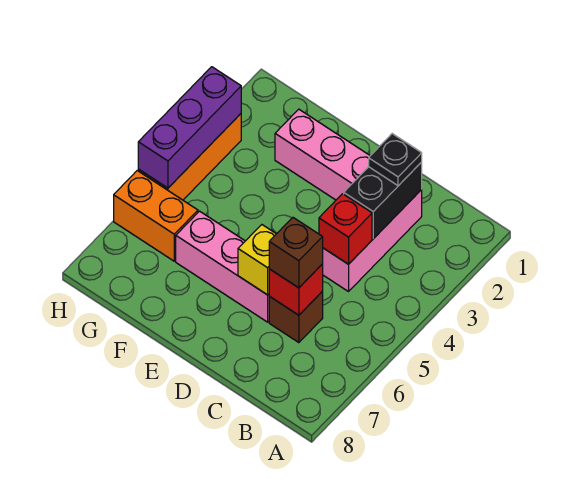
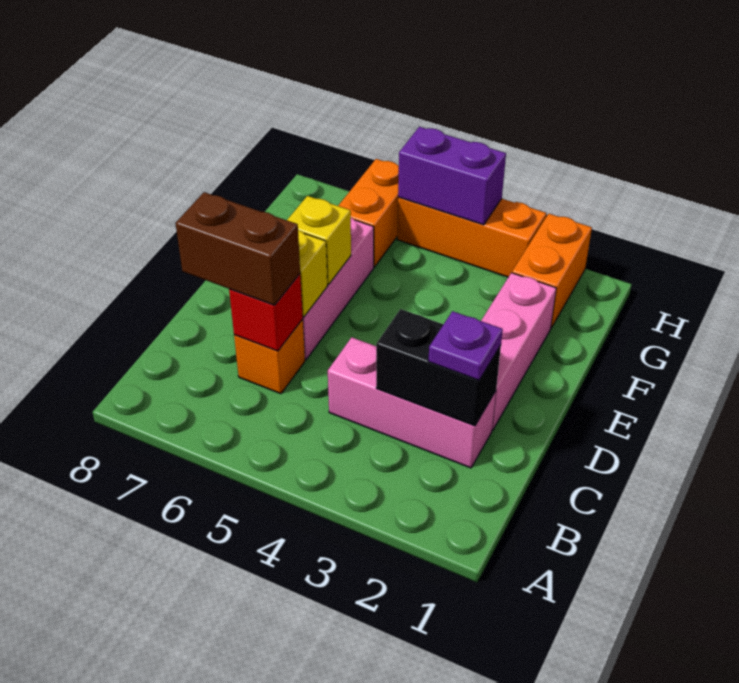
black plate C2 level 3 -> purple plate C2 level 3
red brick C4 level 2 -> none
brown brick C6 level 1 -> orange brick C6 level 1
brown brick C6 level 3 -> brown brick C6:C7 level 3
none -> yellow brick E6 level 2
none -> orange brick G2:H2 level 1
purple brick H3:H5 level 2 -> purple brick H4:H5 level 2

